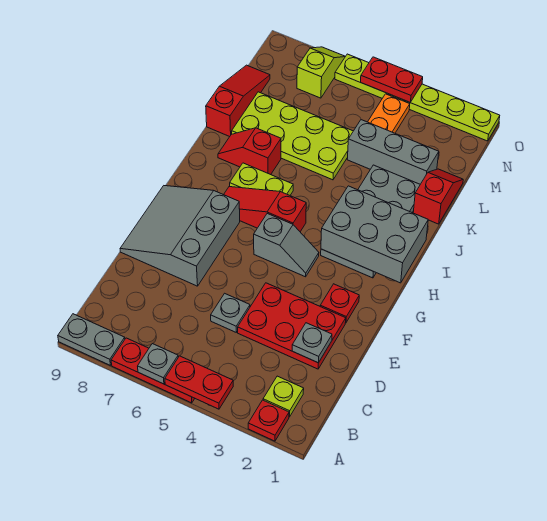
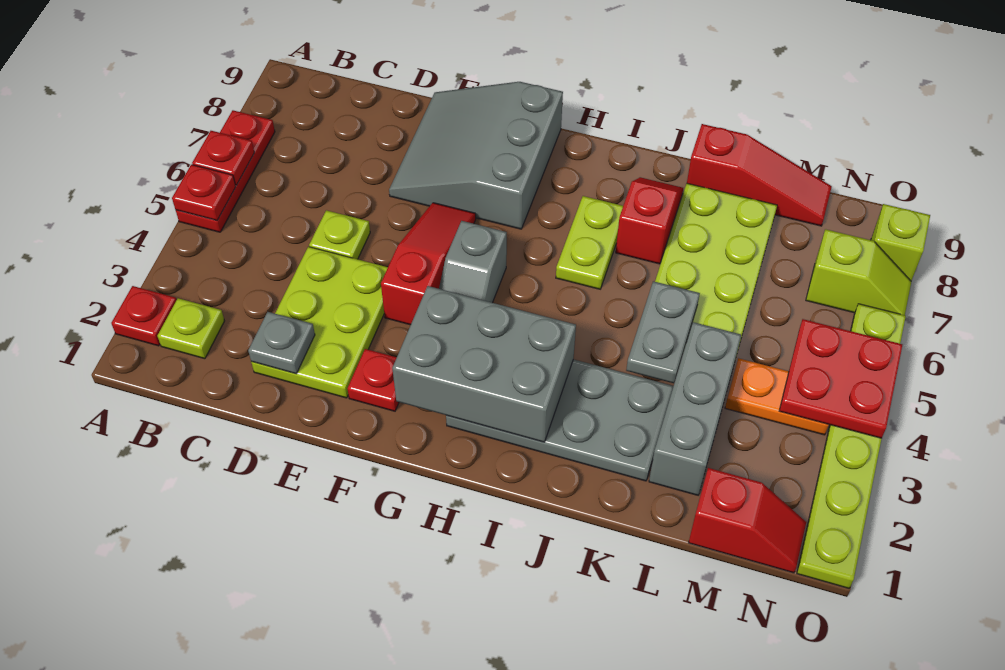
red plate A4:A5 level 2 -> red plate A5 level 2
grey plate A6 level 2 -> red plate A6 level 2
grey plate A8:A9 level 1 -> grey plate K4:K5 level 2
red plate D2:E4 level 1 -> lime plate D2:E4 level 1
grey plate D5 level 1 -> lime plate D5 level 1
grey slope E7:G9 level 1 top 7 -> grey slope E7:G9 level 1 top G
grey brick H1:I3 level 2 -> grey brick G2:I3 level 2
red slope H5:H7 level 1 top 5 -> red slope F4:F6 level 1 top 4
red slope K1:L1 level 1 top K -> red slope M1:N1 level 1 top M
red plate O4:O5 level 2 -> red plate N4:O5 level 2
none -> lime brick O8 level 1

